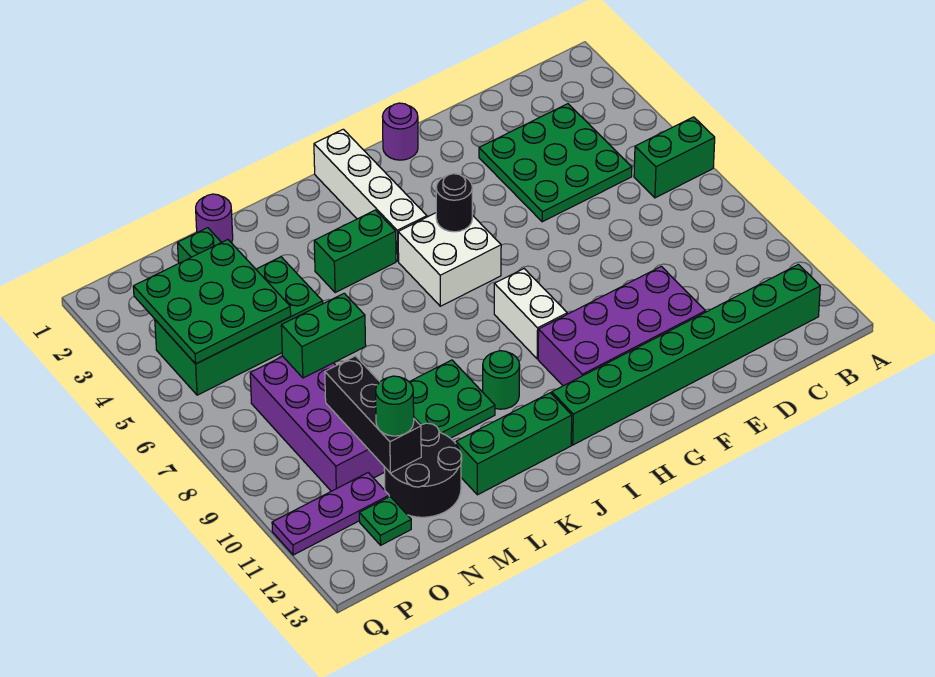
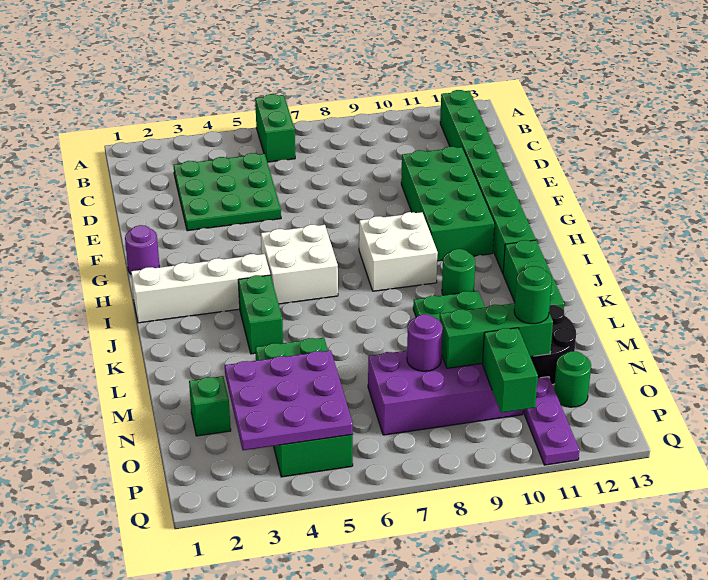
purple brick E10:H11 level 1 -> green brick E10:H11 level 1
black round brick H5 level 2 -> none
white brick H8:H9 level 1 -> white brick H8:I9 level 1
purple round brick M1 level 1 -> purple round brick N8 level 2
green brick M7:N7 level 2 -> green brick O10:P10 level 2
green plate N3:P5 level 2 -> purple plate N3:P5 level 2
black brick N9:N11 level 2 -> green brick N9:N11 level 2
green plate O12 level 1 -> green round brick O12 level 1

